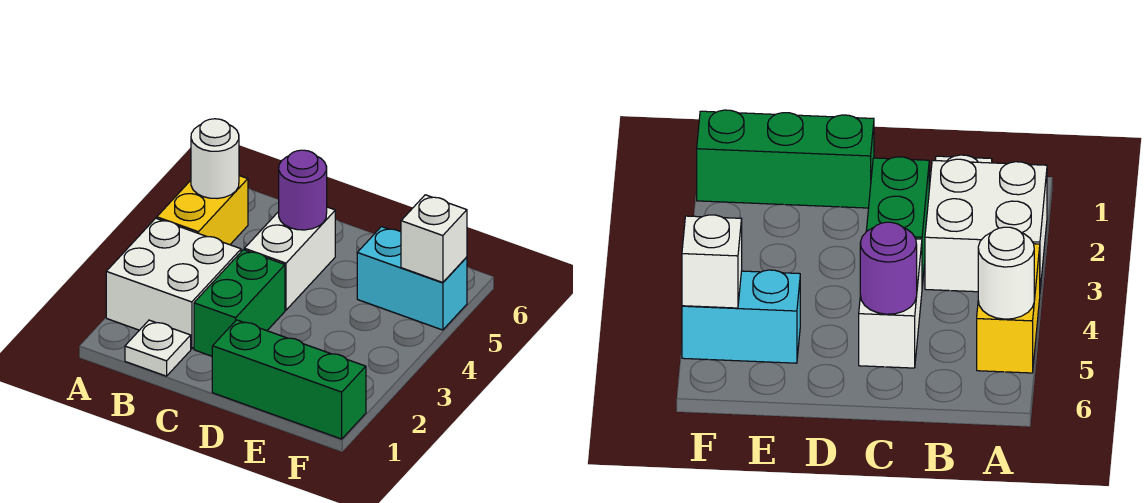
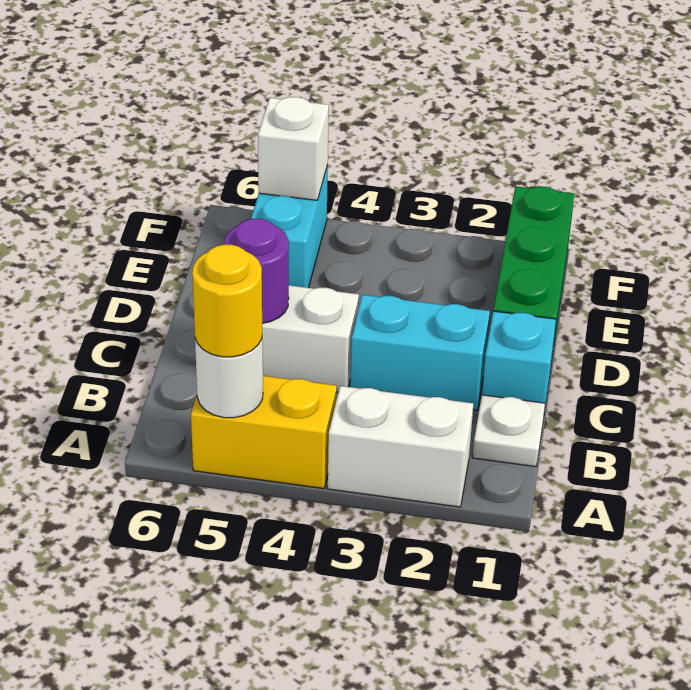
white brick A2:B3 level 1 -> white brick A2:A3 level 1
none -> yellow round brick A5 level 3
none -> cyan brick C1 level 1
green brick C2:C3 level 1 -> cyan brick C2:C3 level 1

